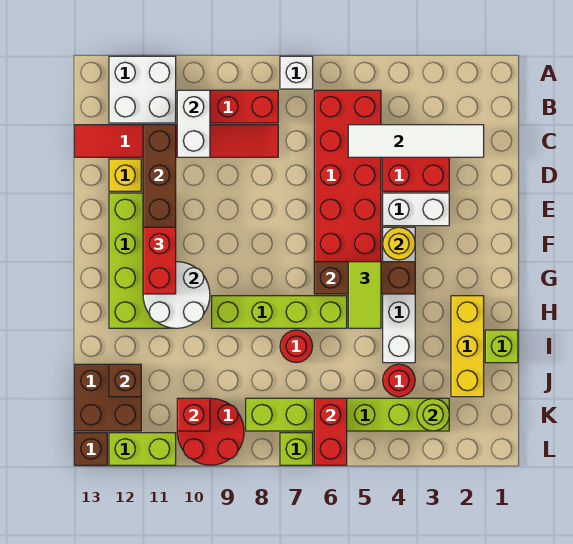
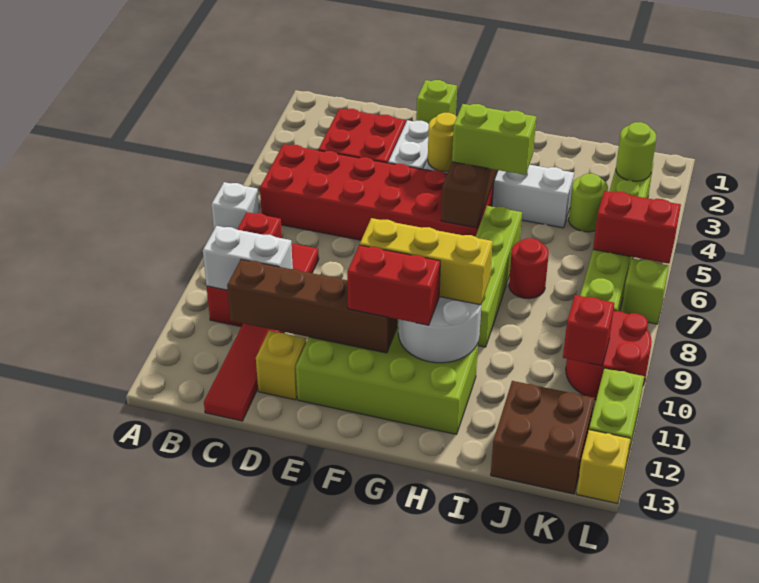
white brick A11:B12 level 1 -> none
white tile C2:C5 level 2 -> none
lime tile G5:H5 level 3 -> lime brick G5:H5 level 3
yellow brick H2:J2 level 1 -> yellow brick F10:H10 level 3
lime brick I1 level 1 -> lime brick E1 level 1
red round brick J4 level 1 -> lime round brick J4 level 1
brown brick J12 level 2 -> none
brown brick L13 level 1 -> yellow brick L13 level 1

